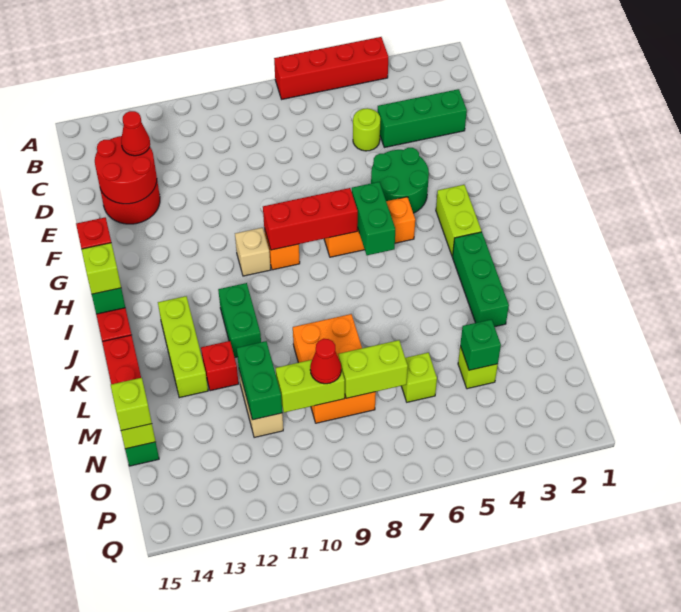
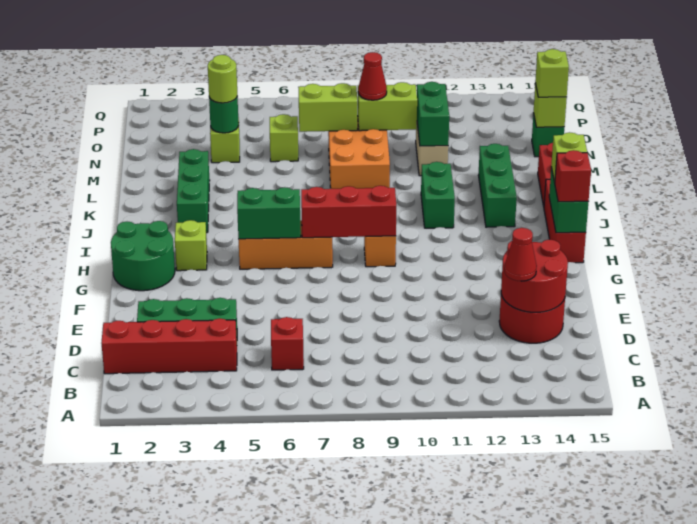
red brick A4:A7 level 1 -> red brick C1:C4 level 1
lime round brick D5 level 1 -> lime round brick N4 level 3
green round brick F4:G5 level 1 -> green round brick G1:H2 level 1
lime brick H3:I3 level 1 -> lime brick H3 level 1
green brick H6:I6 level 2 -> green brick H5:H6 level 2
tan brick H10 level 1 -> none
lime brick J13:L13 level 1 -> green brick J13:L13 level 1
red brick L12 level 1 -> red brick C6 level 1
green brick N4 level 2 -> green round brick N4 level 2

